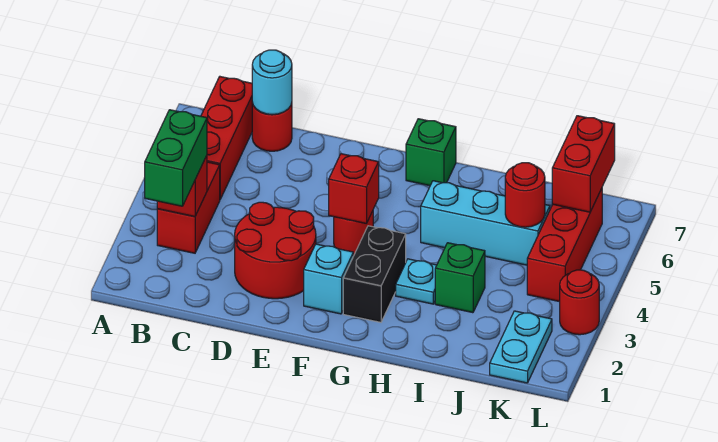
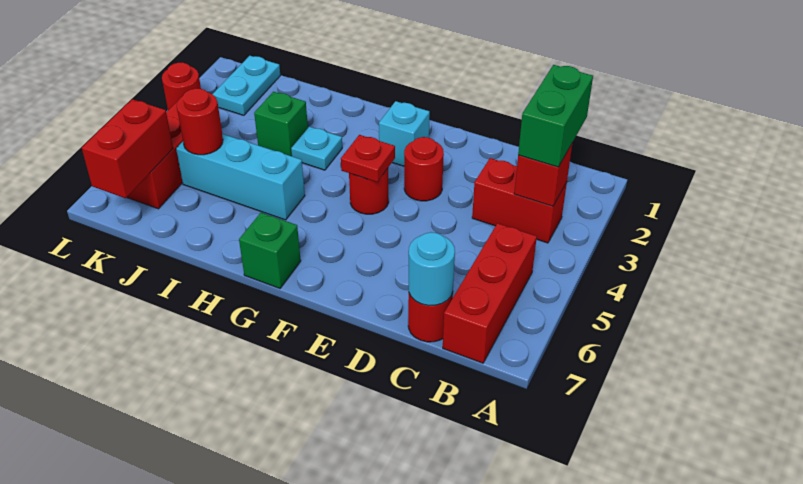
red brick B3:B4 level 1 -> red brick B3:C3 level 1
red round brick D2:E3 level 1 -> red round brick E3 level 1
red brick F4 level 2 -> red plate F4 level 2
black brick G2:G3 level 1 -> none

